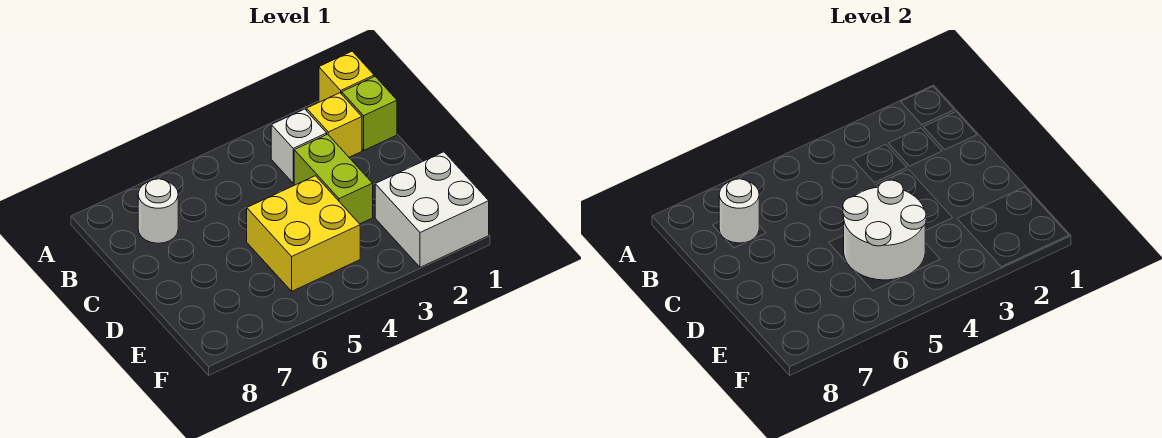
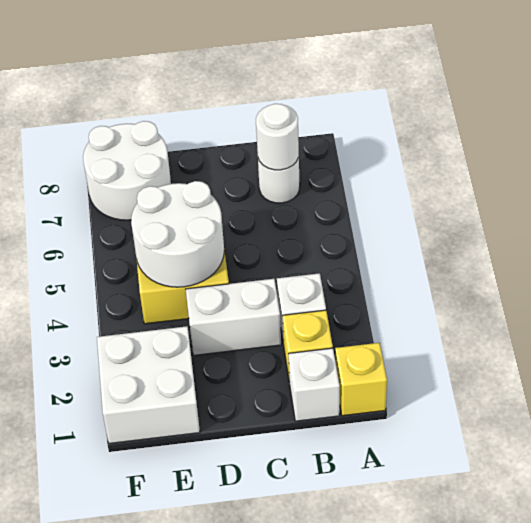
lime brick B1 level 1 -> white brick B1 level 1
lime brick C3:D3 level 1 -> white brick C3:D3 level 1
none -> white round brick E7:F8 level 1

